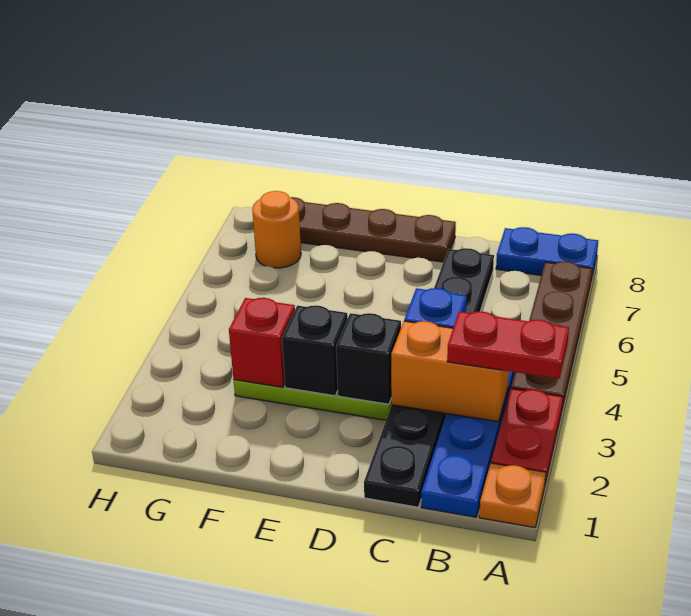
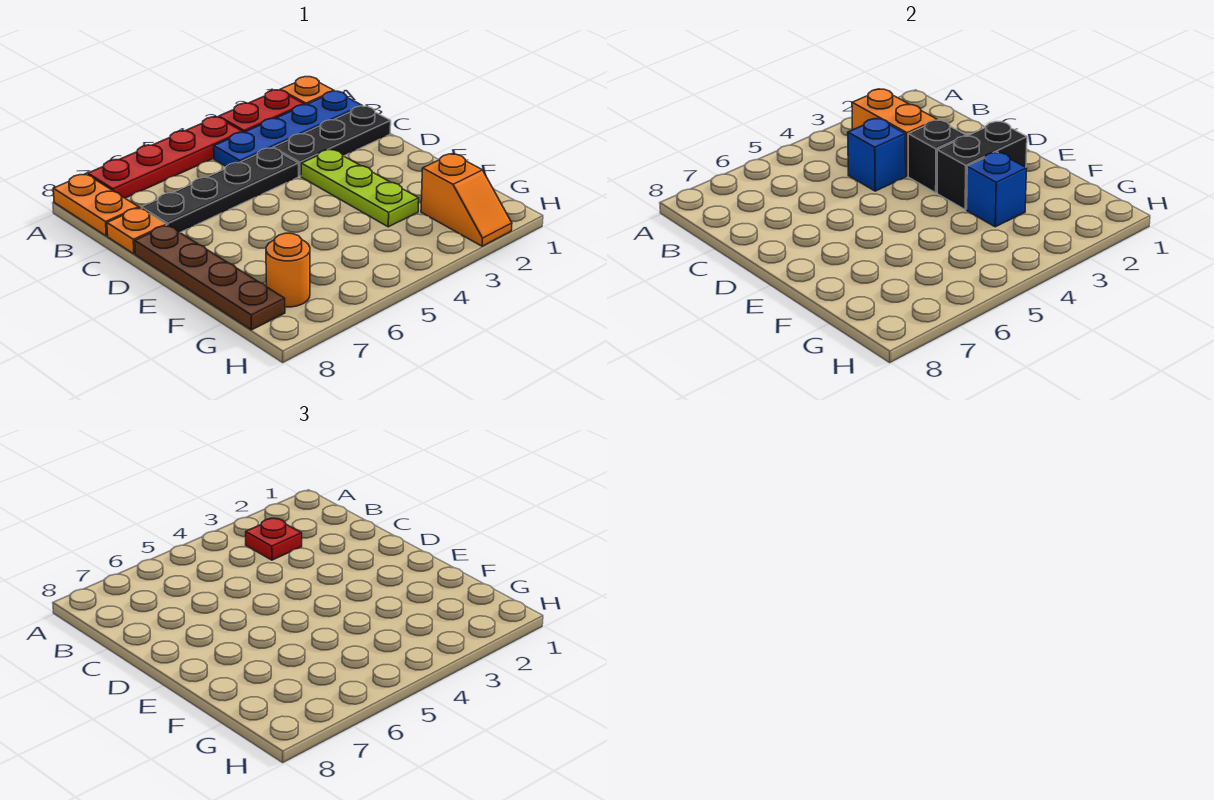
red plate A3:B3 level 3 -> red plate B3 level 3
brown plate A4:A7 level 1 -> red plate A4:A7 level 1
blue plate A8:B8 level 1 -> orange plate A8:B8 level 1
none -> orange plate C8 level 1
black brick E3 level 2 -> black brick E2:E3 level 2
red brick F3 level 2 -> blue brick F3 level 2
none -> orange slope G2:H2 level 1 top G

